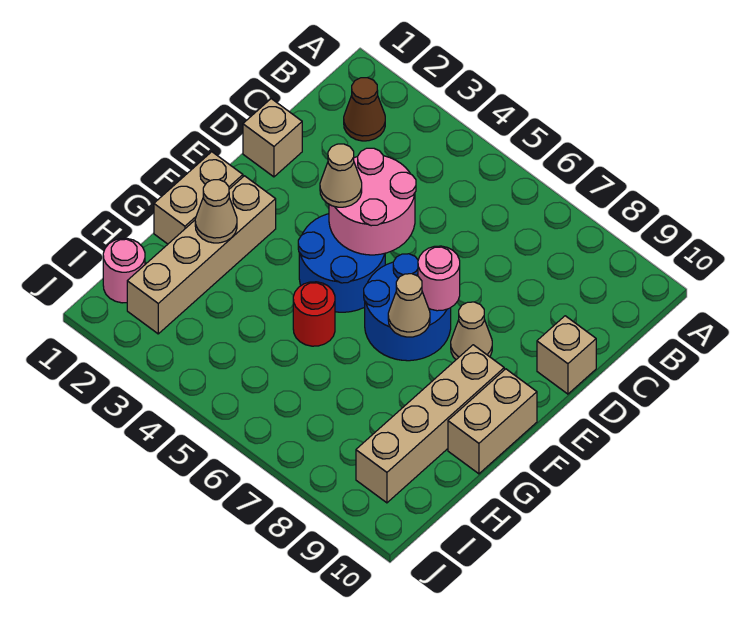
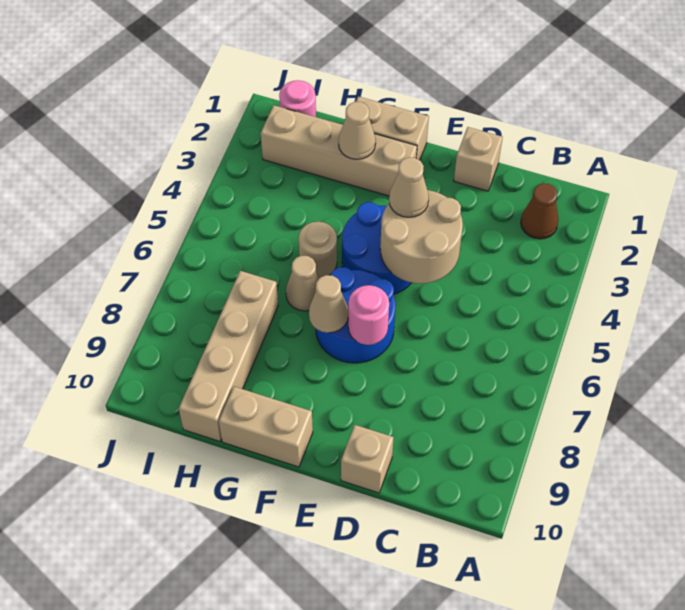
pink round brick D4:E5 level 2 -> tan round brick D4:E5 level 2
tan cone E8 level 1 -> tan cone G6 level 1
tan brick F9:I9 level 1 -> tan brick H7:H10 level 1
red round brick G5 level 1 -> tan round brick G5 level 1

